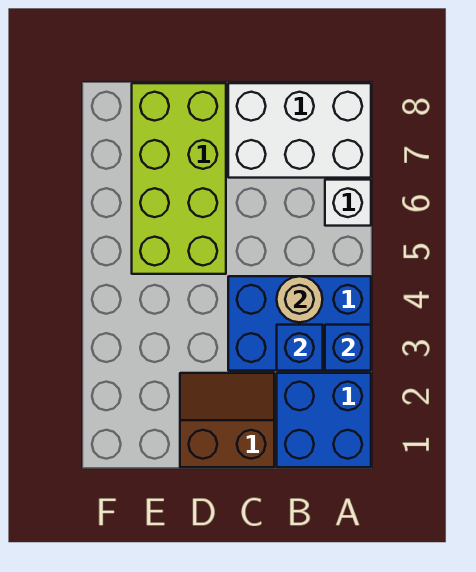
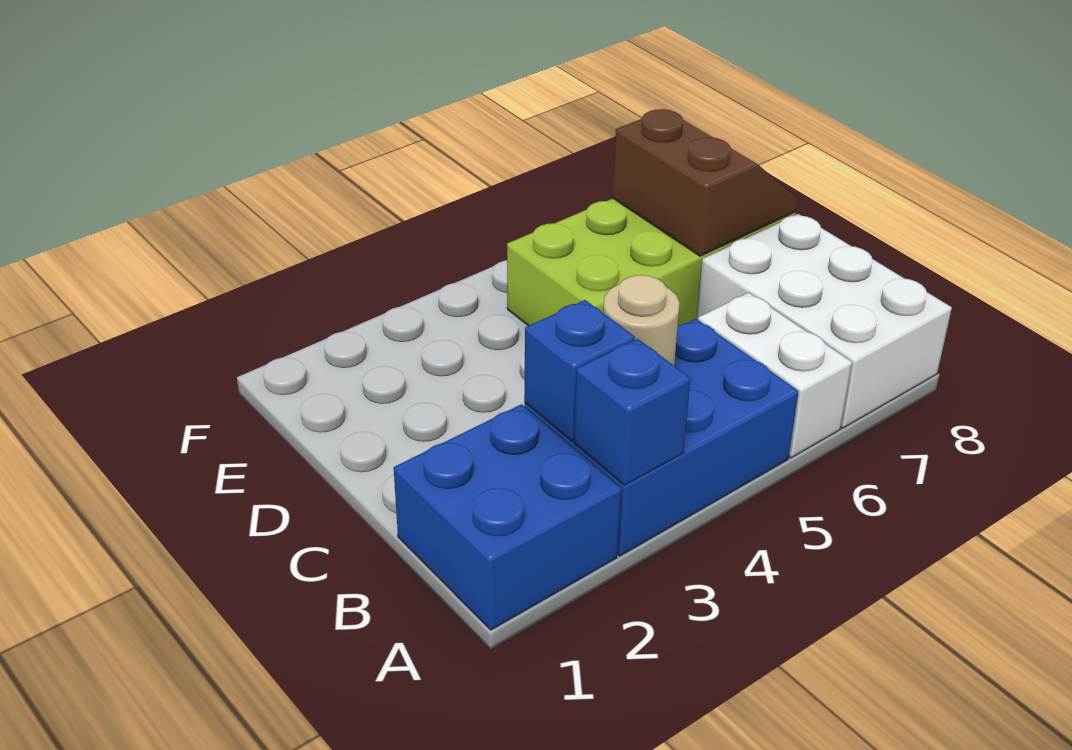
blue brick A3:C4 level 1 -> blue brick A3:B5 level 1
white brick A6 level 1 -> white brick A6:B6 level 1
brown slope C1:D2 level 1 top 1 -> brown slope D7:E8 level 2 top 7

